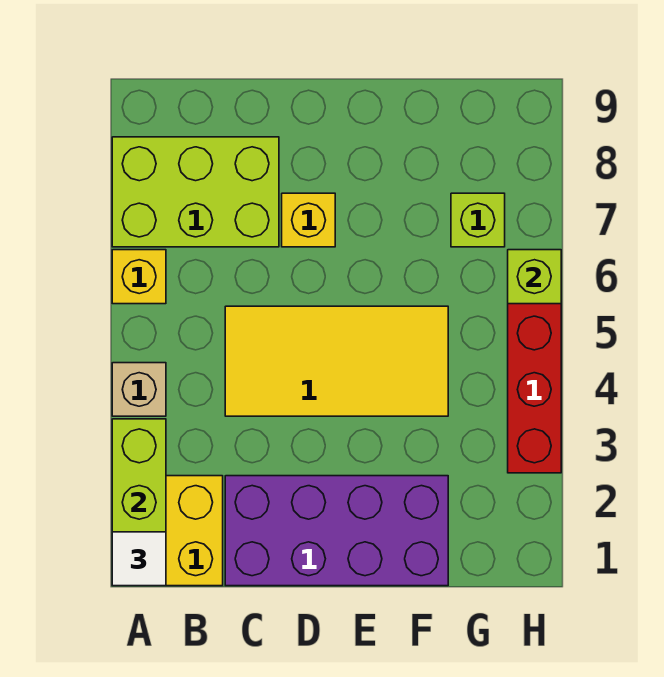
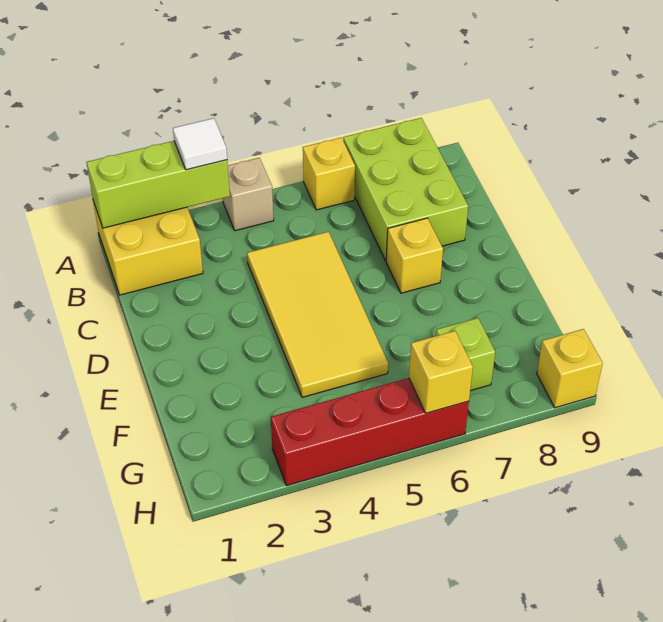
white tile A1 level 3 -> white tile A3 level 3
purple brick C1:F2 level 1 -> none
lime brick H6 level 2 -> yellow brick H6 level 2
none -> yellow brick H9 level 1

